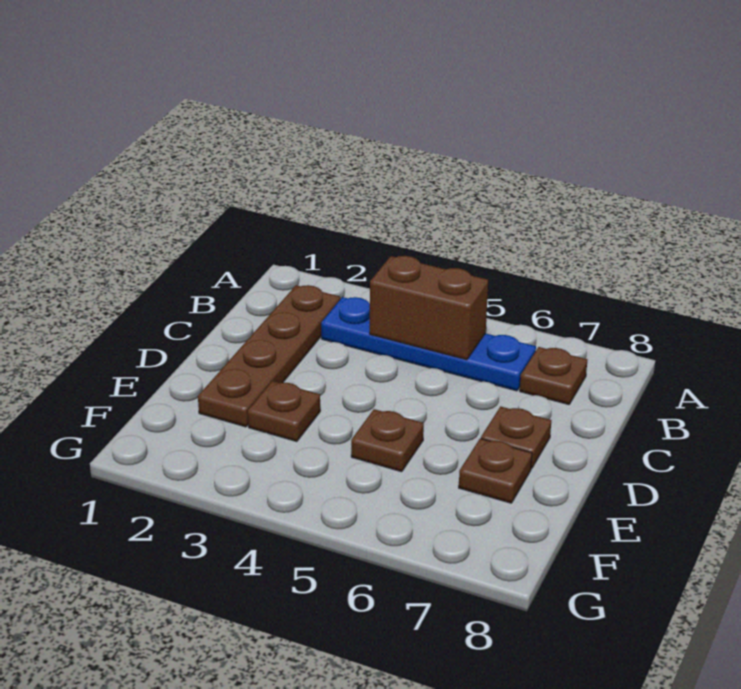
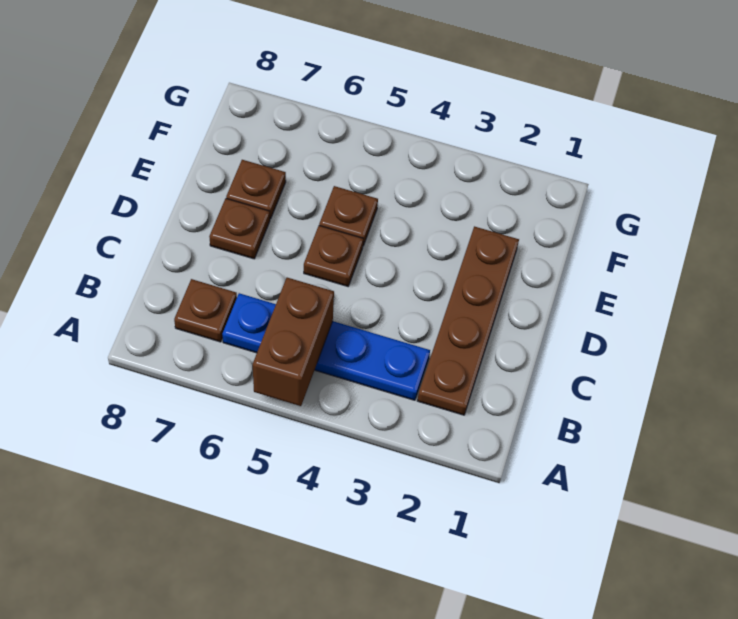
brown brick B4:B5 level 2 -> brown brick A5:B5 level 2
brown plate E3 level 1 -> brown plate D5 level 1

